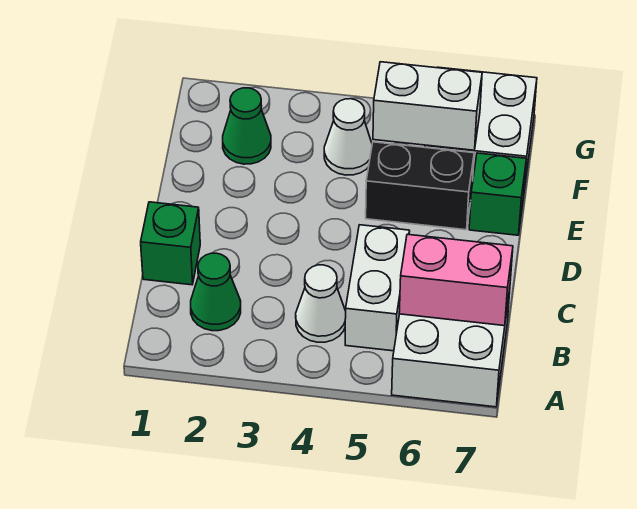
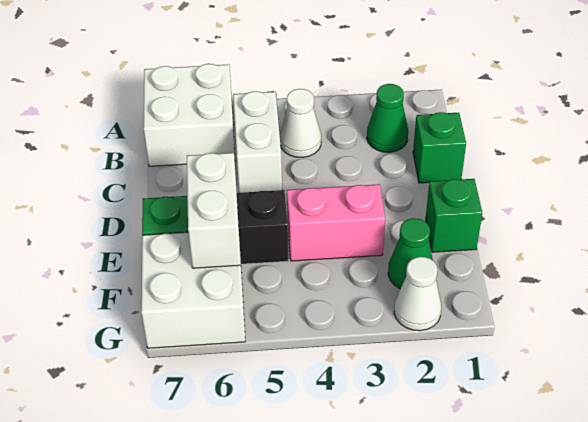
pink brick B6:B7 level 2 -> pink brick E3:E4 level 1
none -> green brick E1 level 1
white cone F4 level 1 -> white cone G2 level 1
white brick F5:F6 level 2 -> white brick E6:F6 level 2

